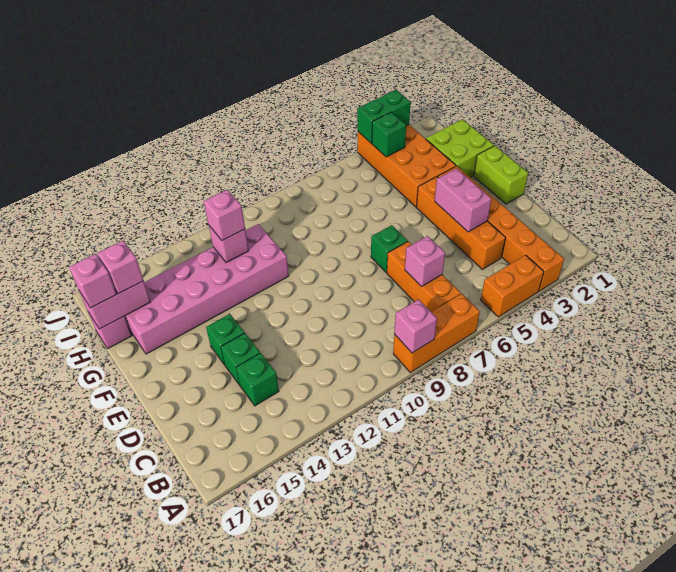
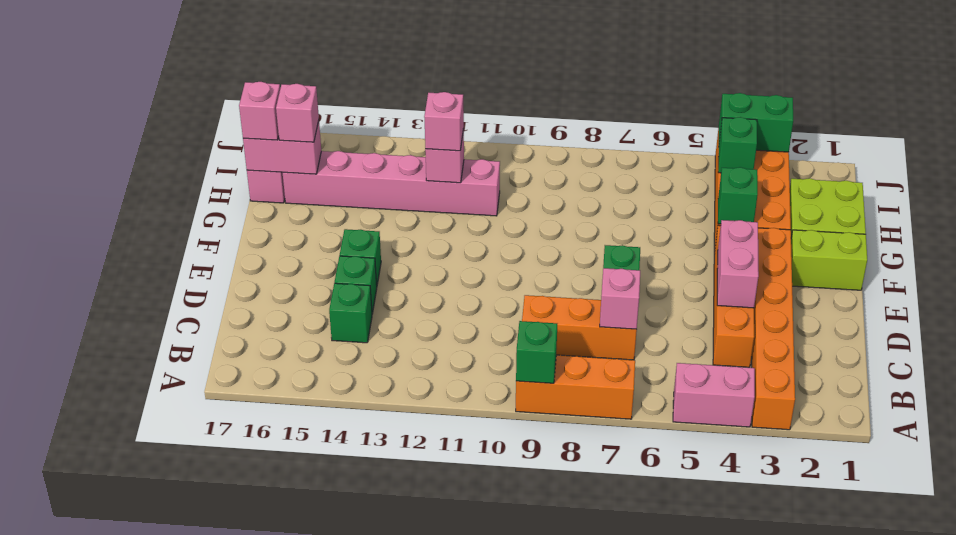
orange brick A4:A5 level 1 -> pink brick A4:A5 level 1
pink brick A9 level 2 -> green brick A9 level 2
orange brick B7:D7 level 1 -> orange brick C7:C9 level 1
lime brick E1:F1 level 1 -> lime brick F1:F2 level 1
none -> green brick G4 level 2
pink brick G11:H16 level 1 -> pink brick H11:H16 level 1

